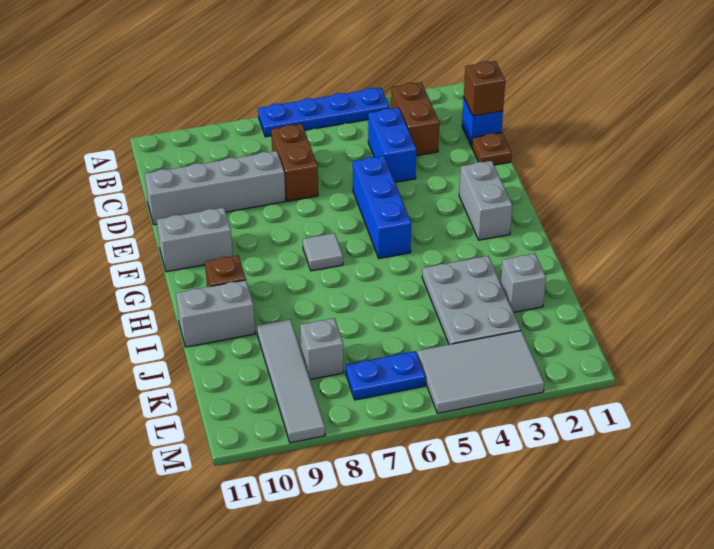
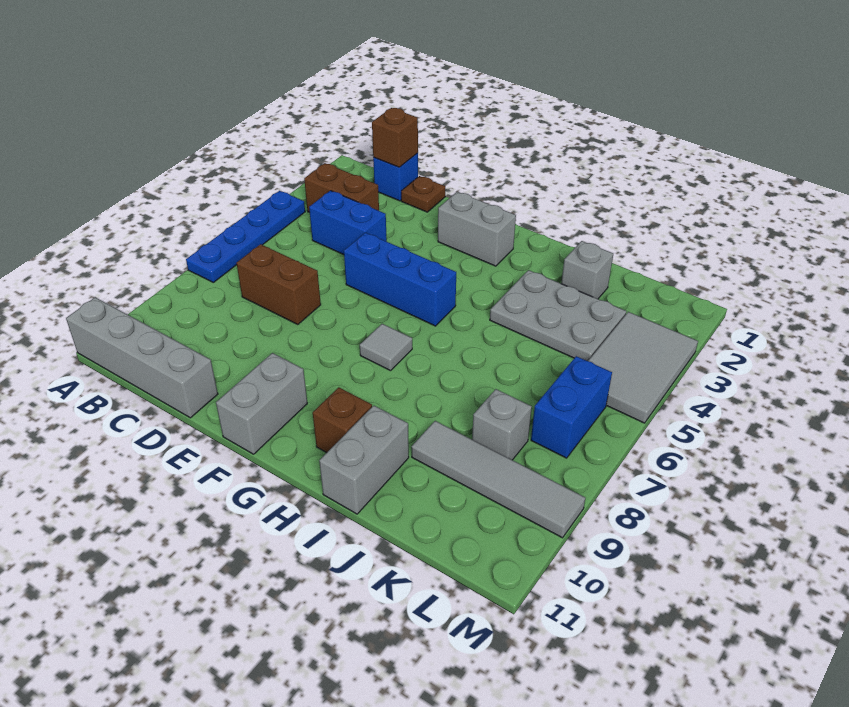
grey brick D8:D11 level 1 -> grey brick A11:D11 level 1
blue plate L6:L7 level 1 -> blue brick L6:L7 level 1

